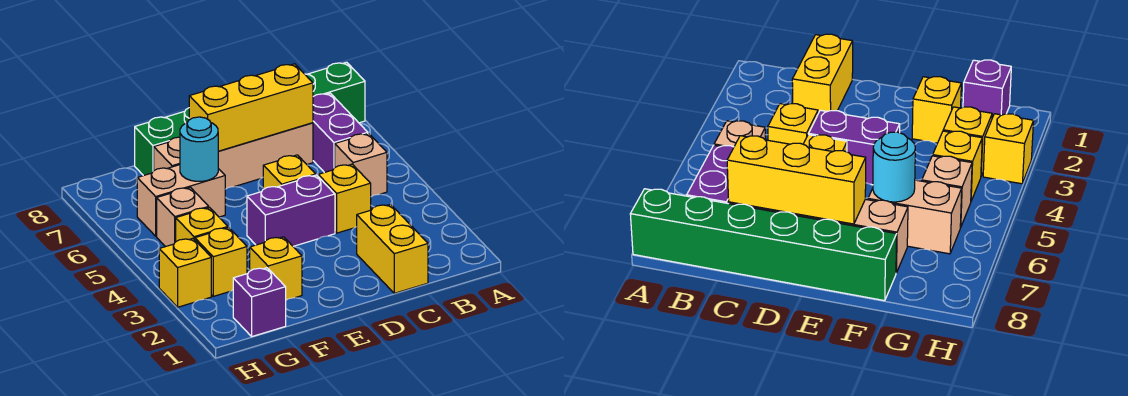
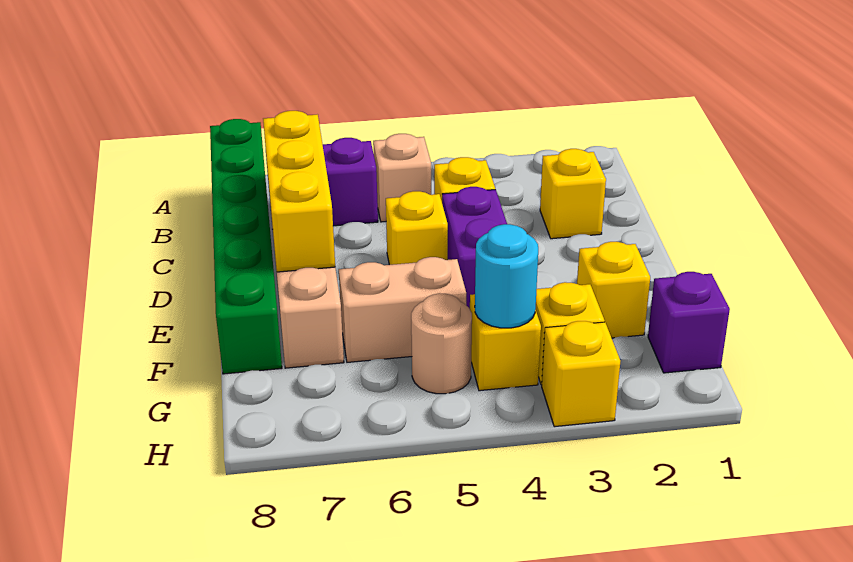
yellow brick C1:C2 level 1 -> yellow brick C2 level 1
tan brick F6:G6 level 1 -> tan brick F5:F6 level 1
cyan round brick F6 level 2 -> cyan round brick G4 level 2
tan brick G5 level 1 -> tan round brick G5 level 1

